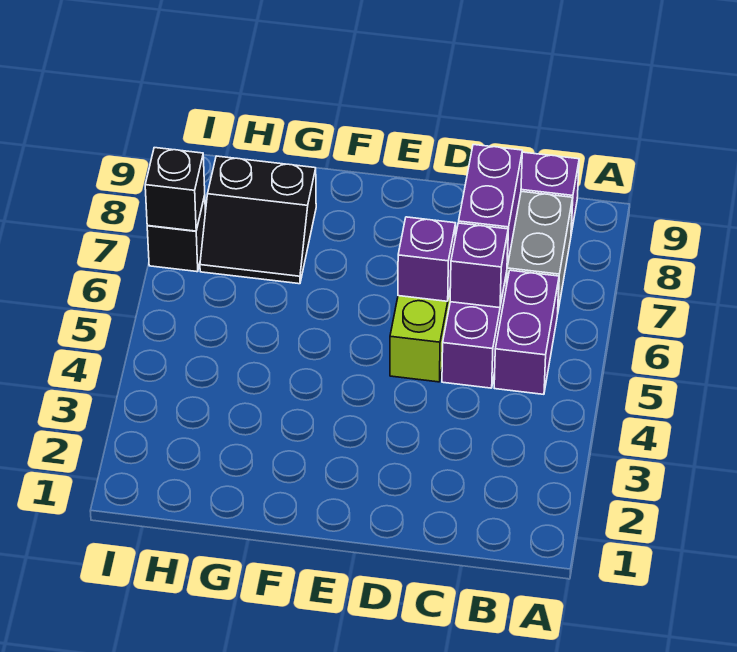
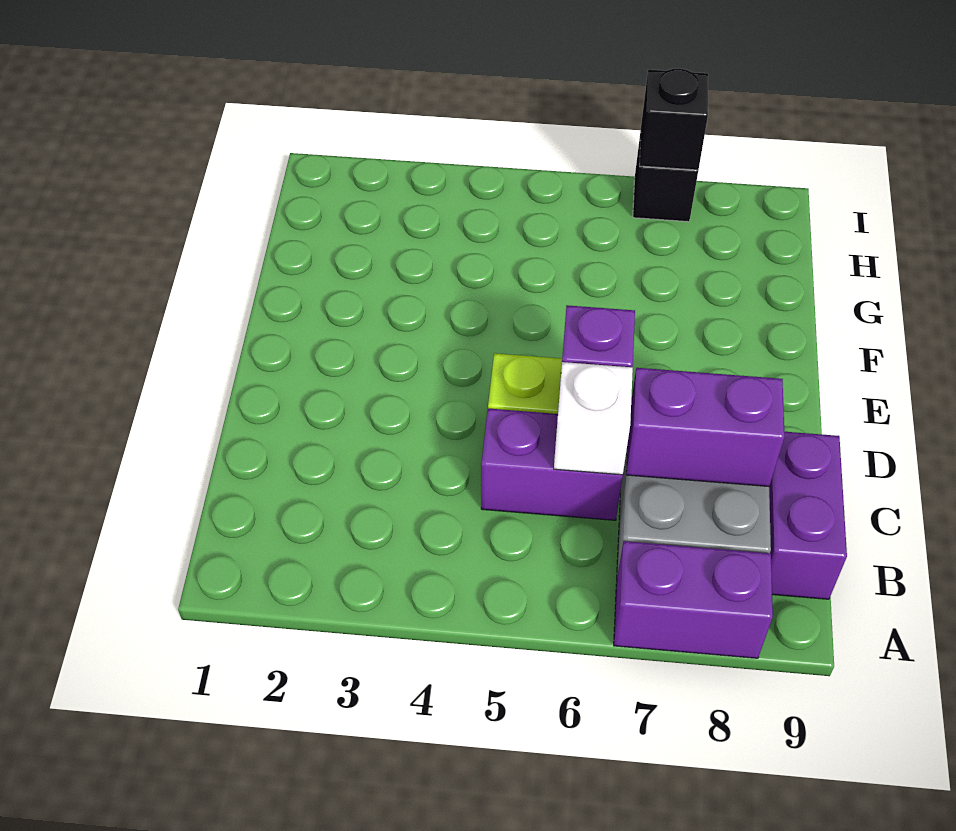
purple brick B5:B6 level 1 -> purple brick A7:A8 level 1
purple brick C6 level 2 -> white brick C6 level 2
black slope G7:H8 level 1 top 8 -> none

